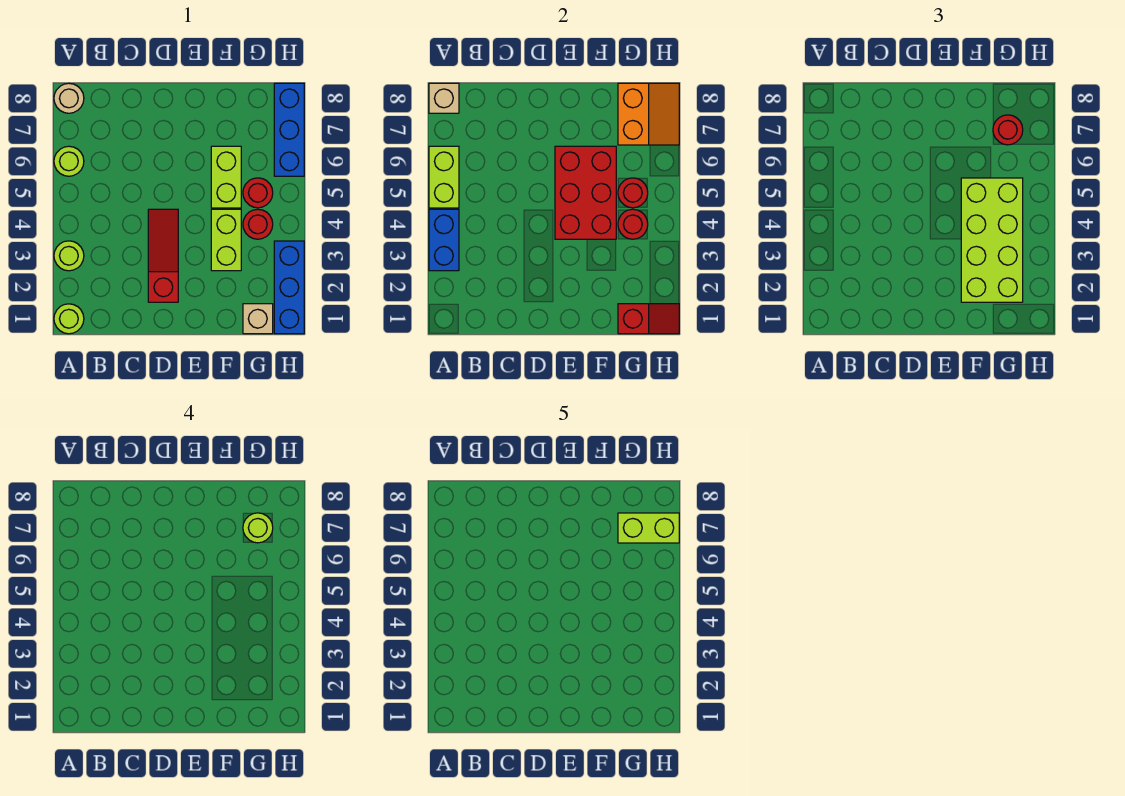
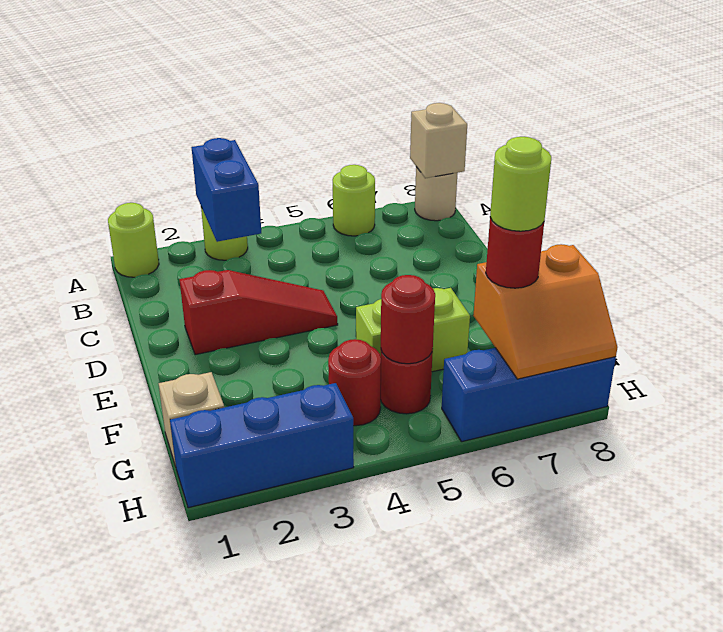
blue brick A3:A4 level 2 -> blue brick A3:B3 level 2
lime brick A5:A6 level 2 -> none
red brick E4:F6 level 2 -> none
lime brick F2:G5 level 3 -> none
lime brick F3:F4 level 1 -> none
red slope G1:H1 level 2 top G -> none
red round brick G4 level 2 -> none
lime brick G7:H7 level 5 -> none

